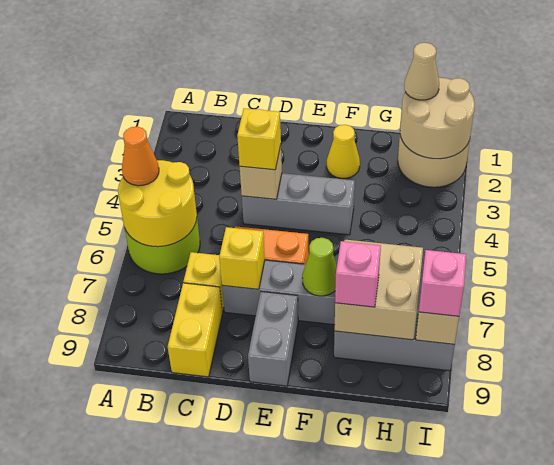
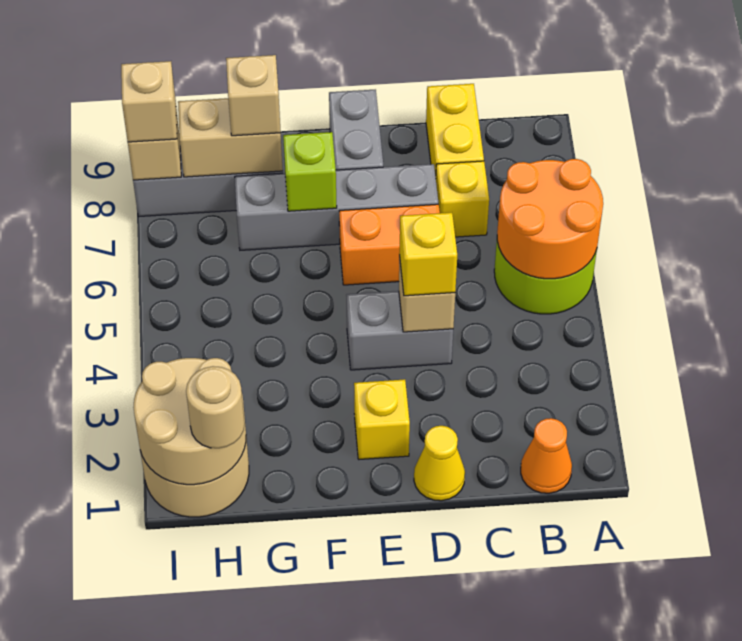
yellow round brick A5:B6 level 2 -> orange round brick A5:B6 level 2
orange cone A5 level 3 -> orange cone B1 level 1
grey brick D4:F4 level 1 -> grey brick D4:E4 level 1
yellow brick D7 level 2 -> yellow brick E2 level 1
yellow cone F2 level 1 -> yellow cone D1 level 1
lime cone F7 level 2 -> lime brick F7 level 2
tan brick G7:H8 level 2 -> tan brick G8:H8 level 2
pink brick G8 level 3 -> tan brick G8 level 3
tan cone H1 level 3 -> tan round brick H1 level 3
pink brick I8 level 3 -> tan brick I8 level 3

